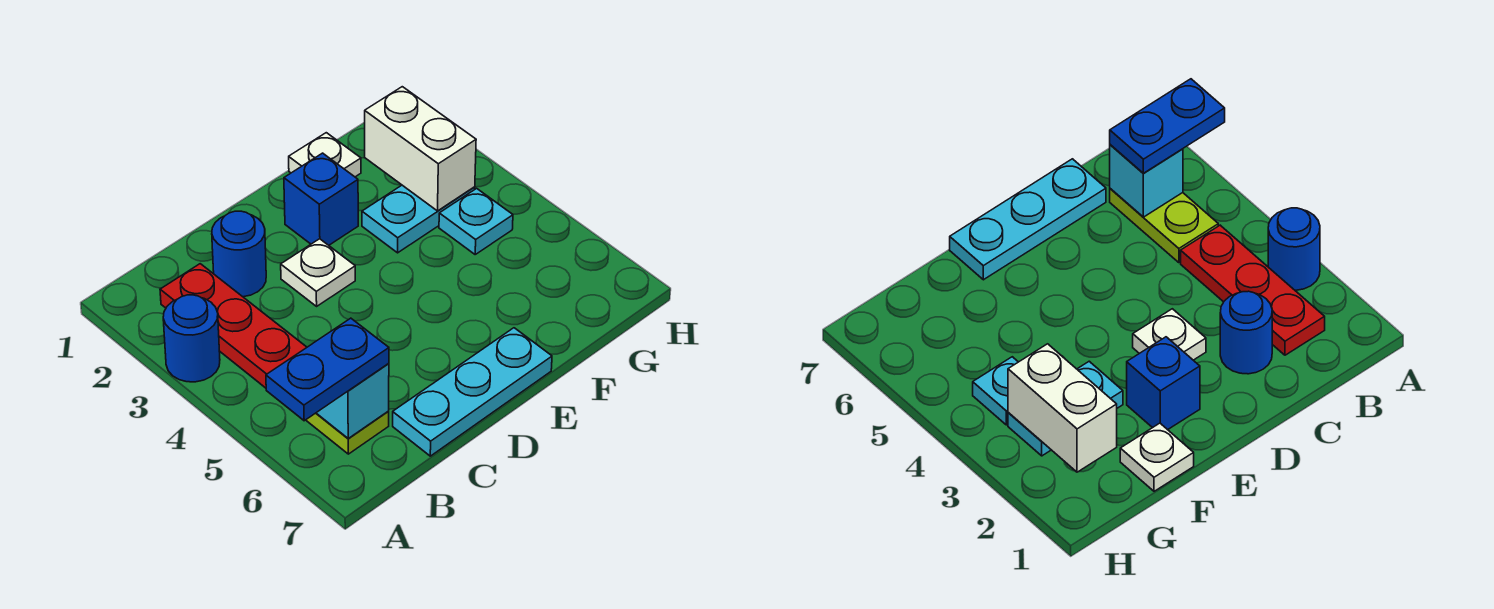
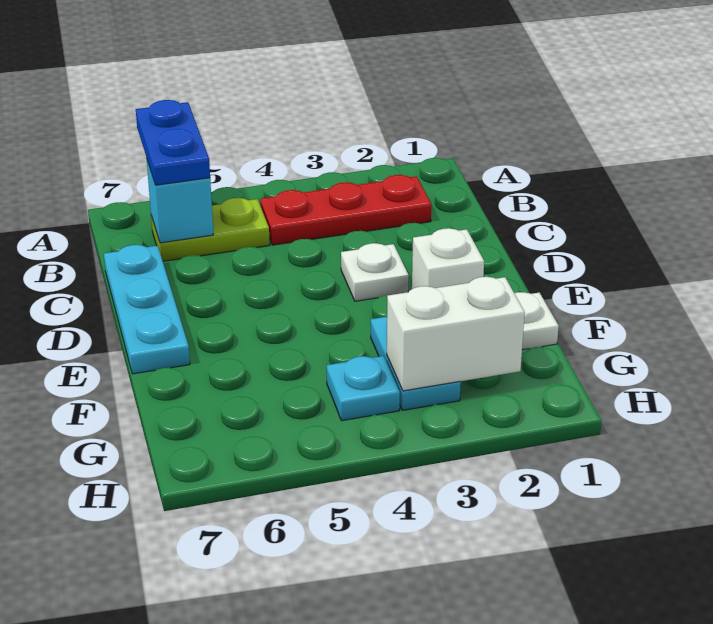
blue round brick A3 level 1 -> none
blue round brick C2 level 1 -> none
blue brick E2 level 1 -> white brick E2 level 1

